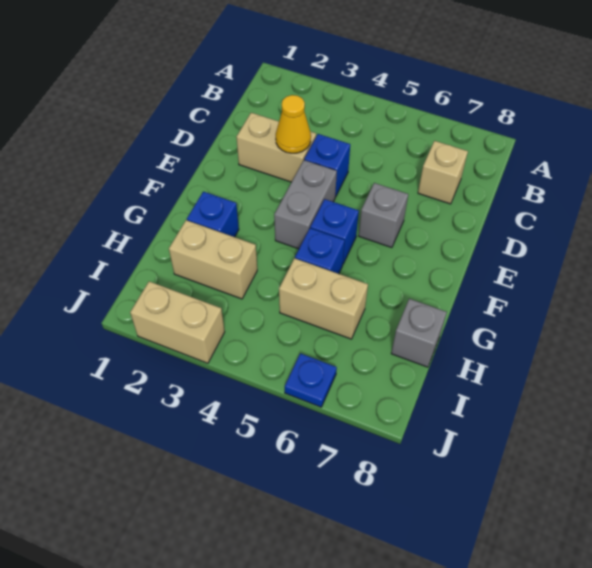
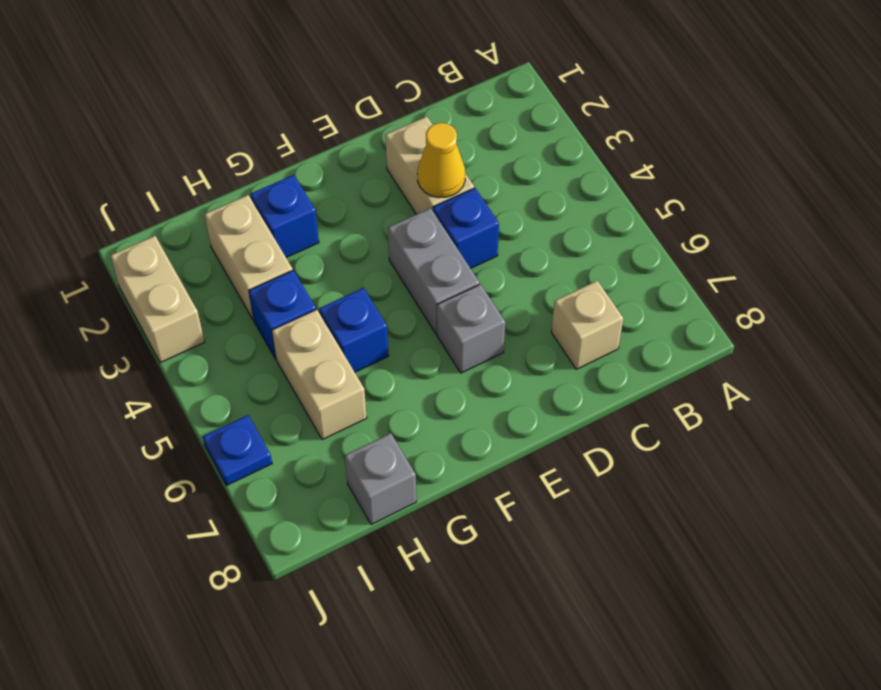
grey brick E4:F4 level 1 -> grey brick E4:E5 level 1
blue brick F5 level 1 -> blue brick H4 level 1

